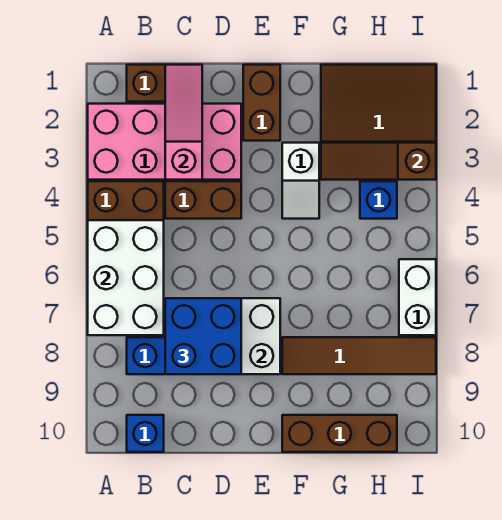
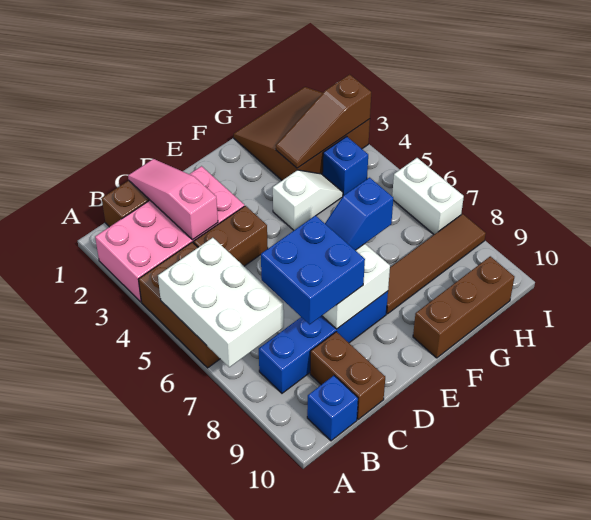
brown brick E1:E2 level 1 -> brown brick C9:C10 level 1
none -> blue slope E7:F7 level 3 top F
white slope F3:F4 level 1 top 3 -> white slope F4:G4 level 1 top F

